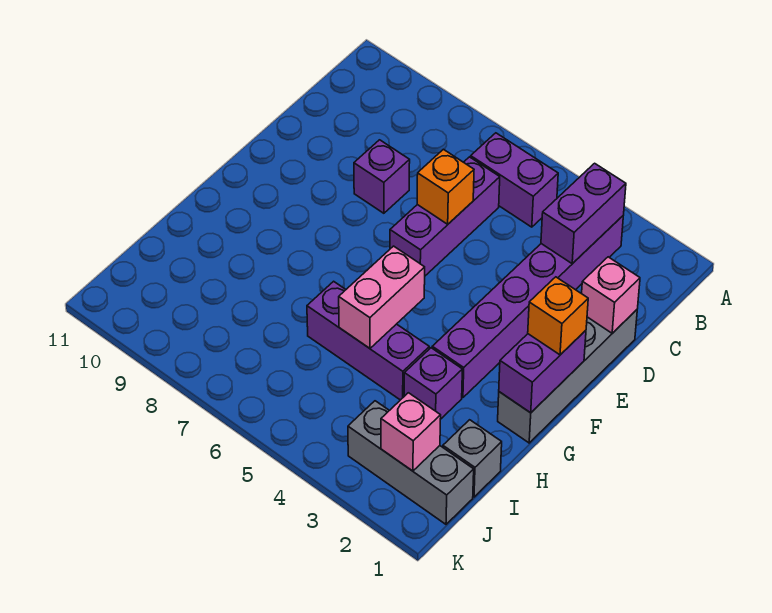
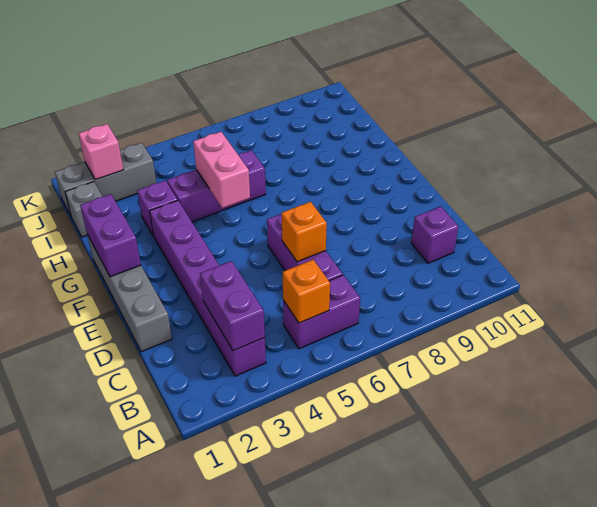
pink brick D1 level 2 -> none
purple brick D8 level 1 -> purple brick C10 level 1
orange brick F1 level 3 -> orange brick B5 level 2

